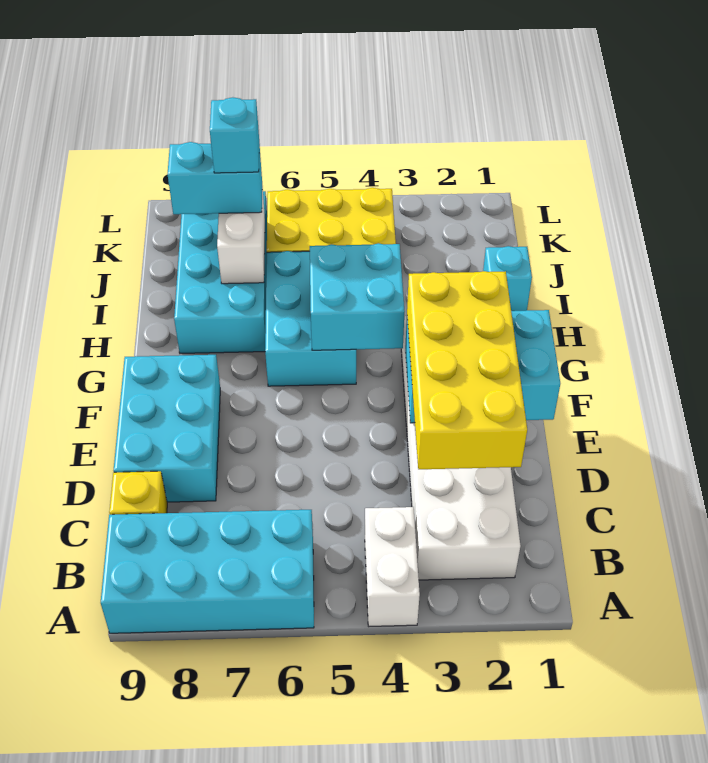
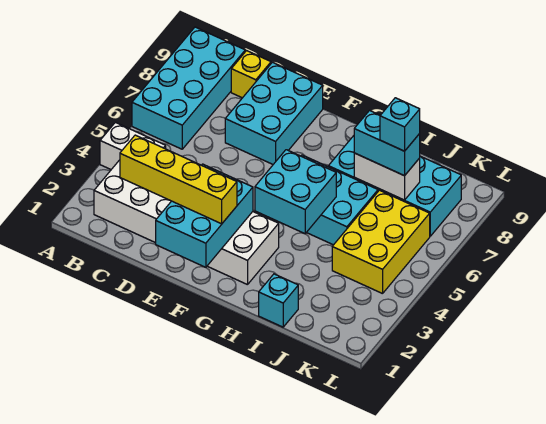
yellow brick C2:F3 level 3 -> yellow brick C2:F2 level 3
cyan brick D8:F9 level 1 -> cyan brick D7:E9 level 1
cyan brick J7:J8 level 3 -> cyan brick I7:J7 level 3

